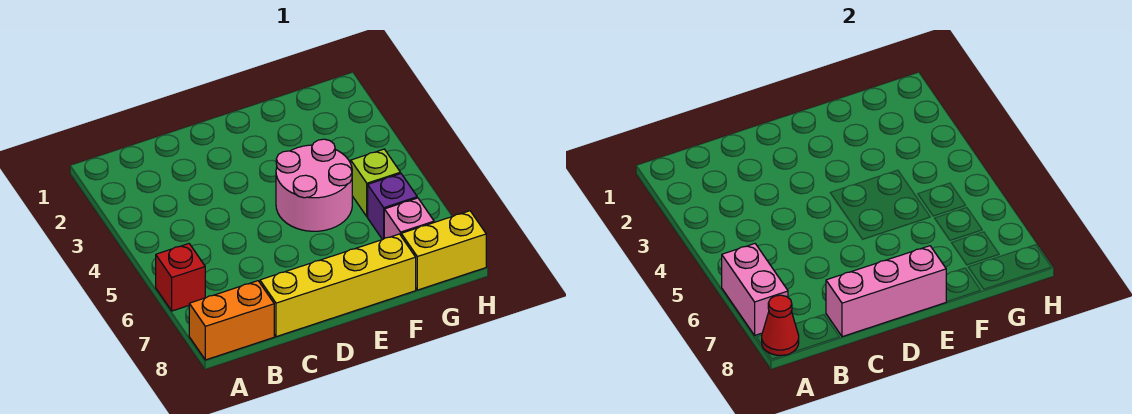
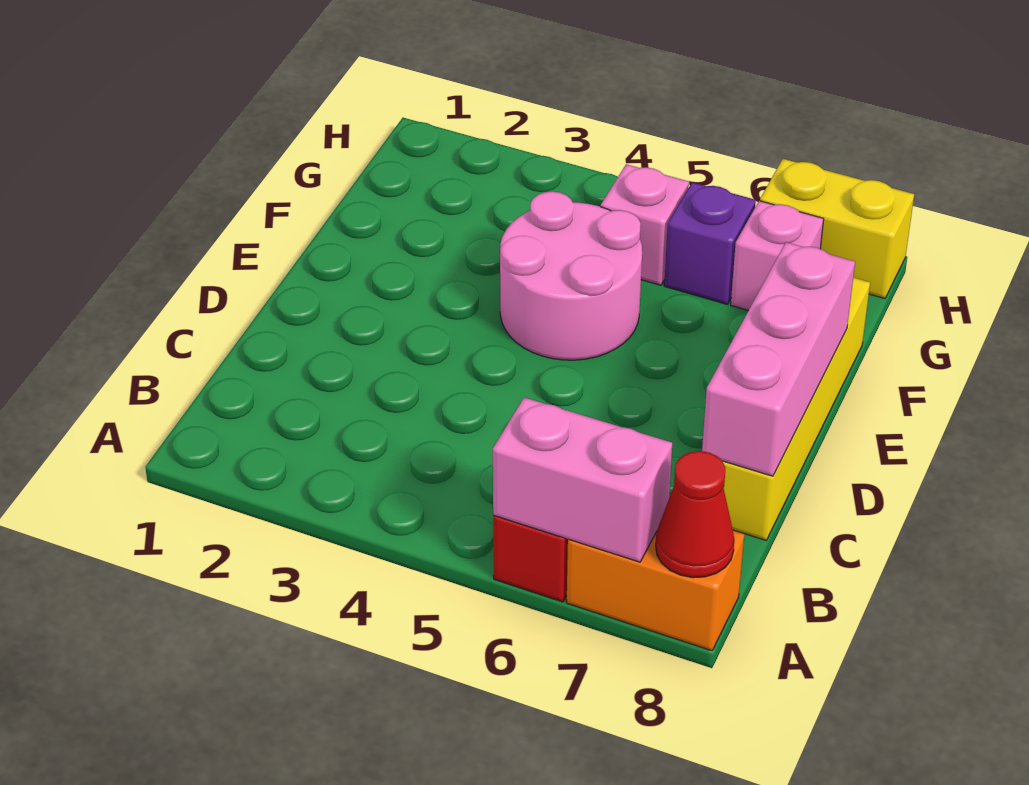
orange brick A8:B8 level 1 -> orange brick A7:A8 level 1
lime brick G5 level 1 -> pink brick G5 level 1
yellow brick G8:H8 level 1 -> yellow brick H7:H8 level 1

